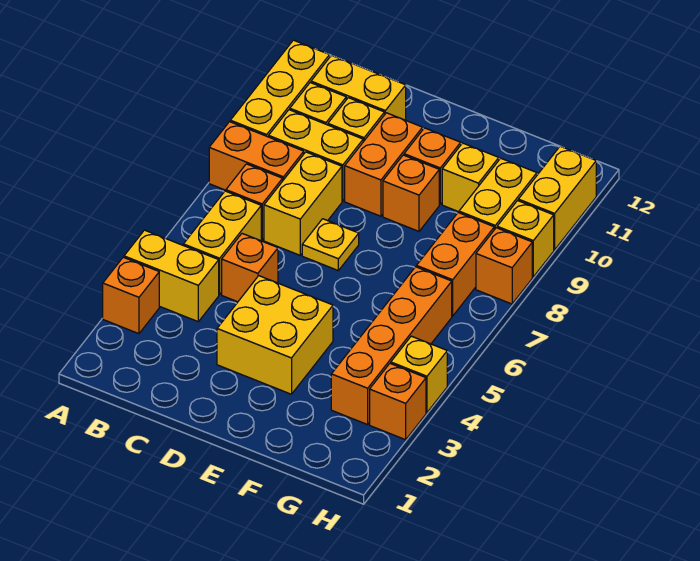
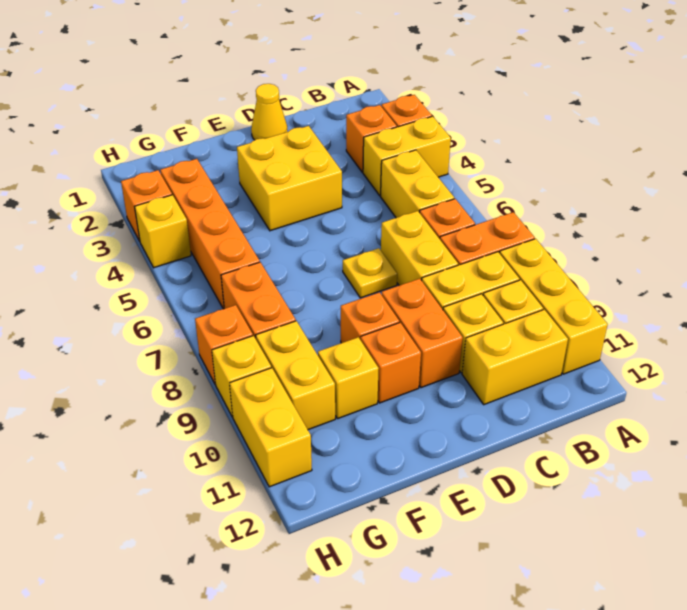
orange brick C5 level 1 -> orange brick B3 level 1
none -> yellow cone D1 level 1

